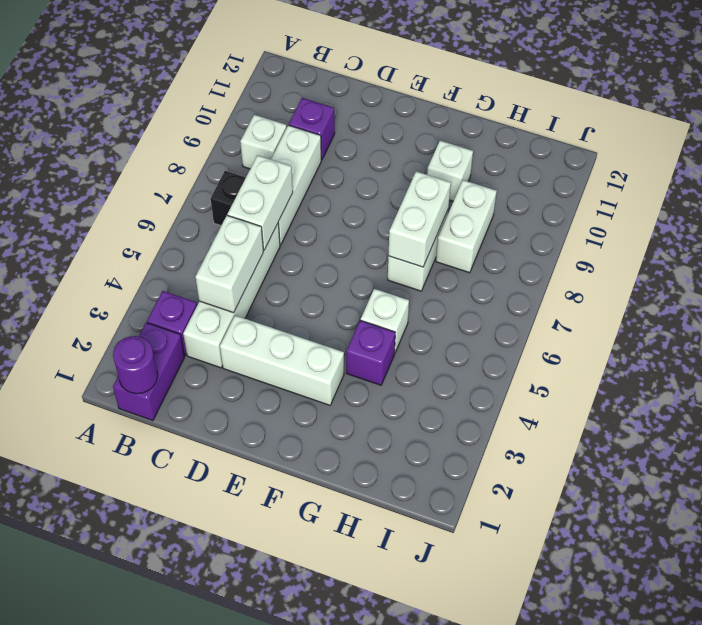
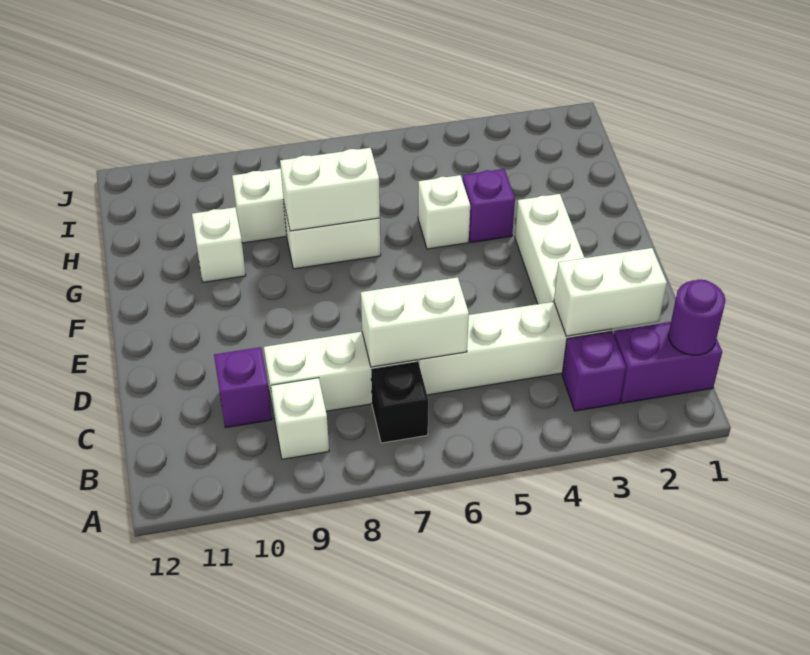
white brick C4:C5 level 2 -> white brick C2:C3 level 2

